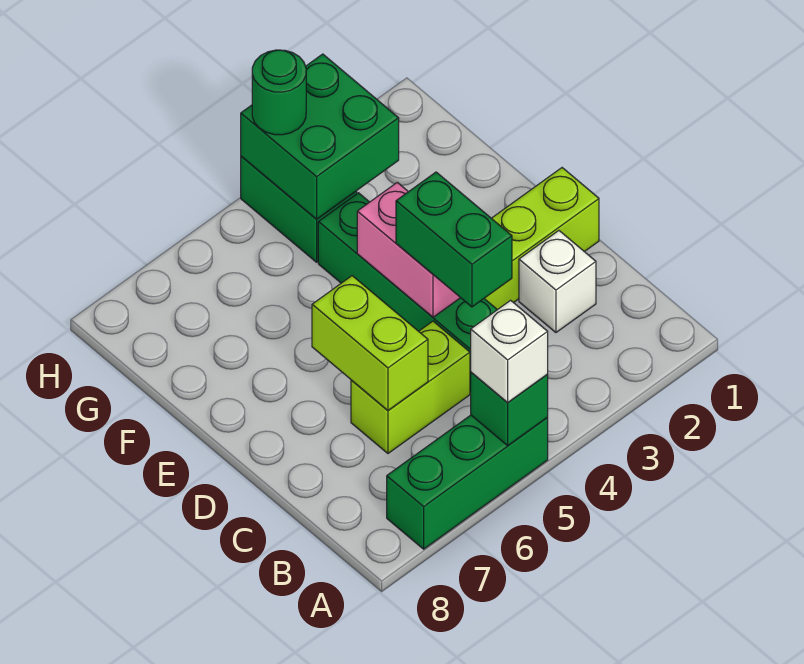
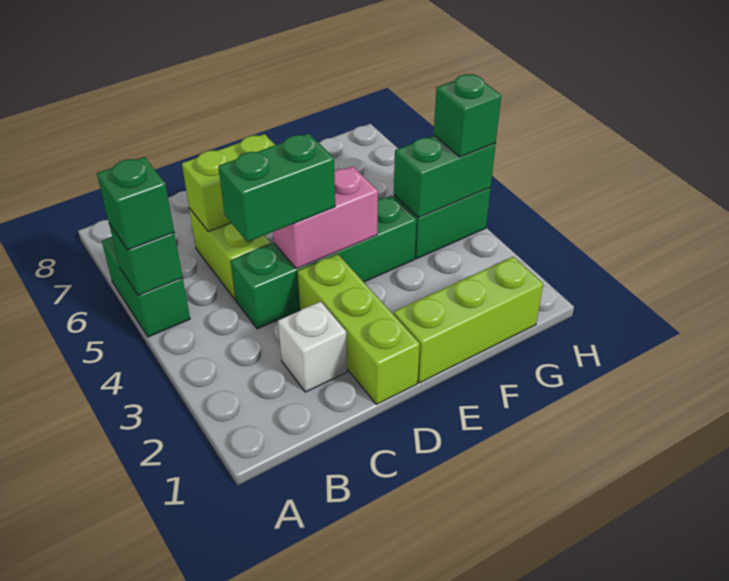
green brick A5:A7 level 1 -> green brick A5:A6 level 1
white brick A5 level 3 -> green brick A5 level 3
none -> lime brick E1:G1 level 1
green brick G3:H4 level 2 -> green brick G4:H4 level 2
green round brick H4 level 3 -> green brick H4 level 3

